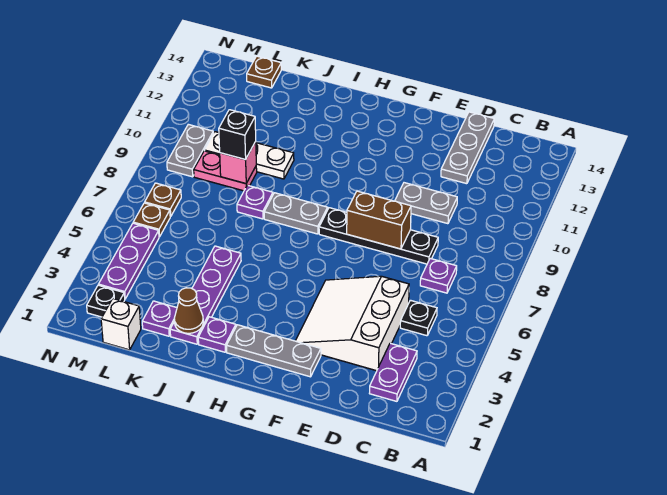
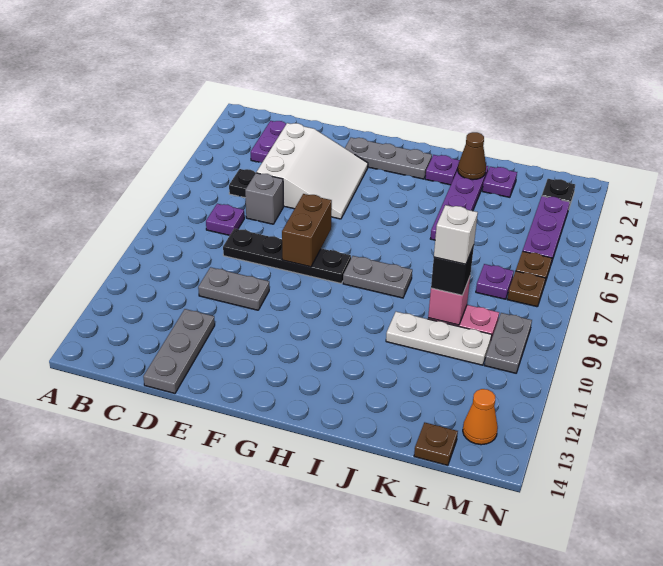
none -> grey brick D6 level 1
brown brick E8:F8 level 2 -> brown brick F7:F8 level 2
purple plate J8 level 1 -> purple plate L7 level 1
white brick L1 level 1 -> white brick K9 level 4
none -> orange cone M13 level 1

